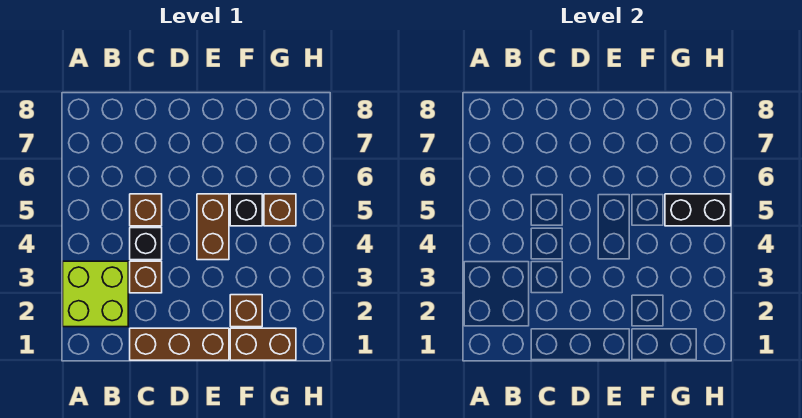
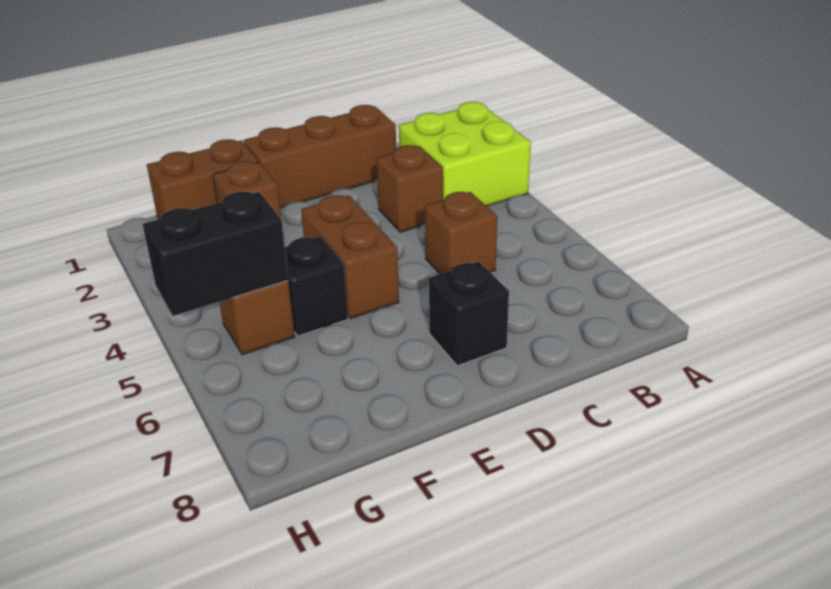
black brick C4 level 1 -> black brick D7 level 1

